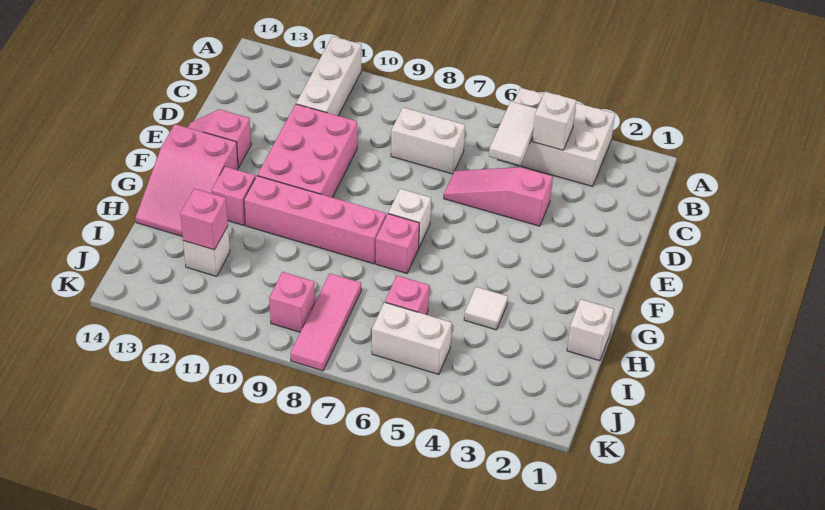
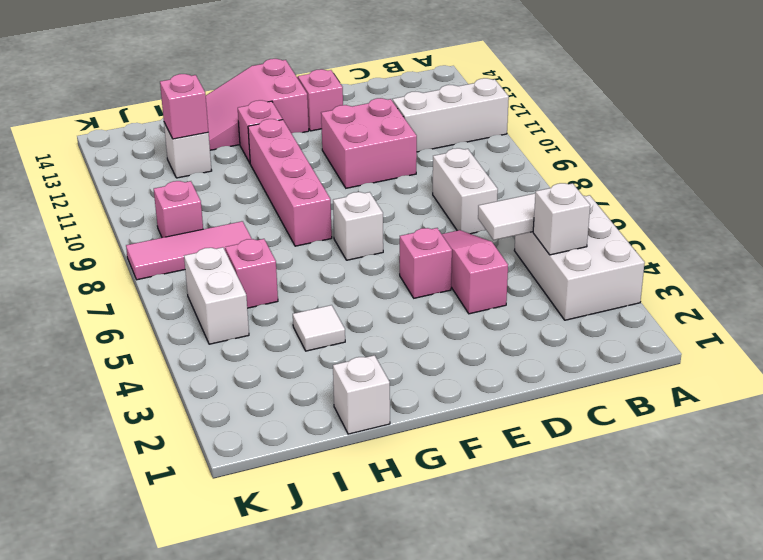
pink brick D10:F11 level 1 -> pink brick D10:E11 level 1
pink brick G7 level 1 -> pink brick E5 level 1

